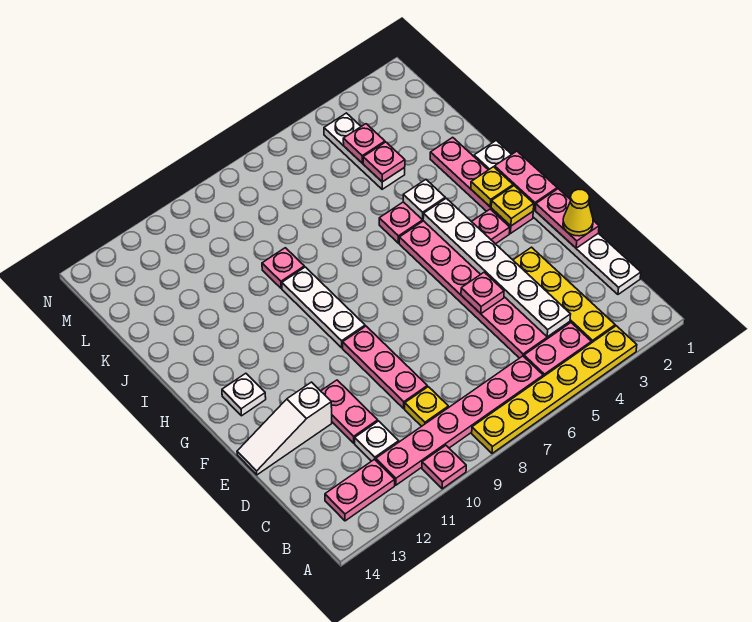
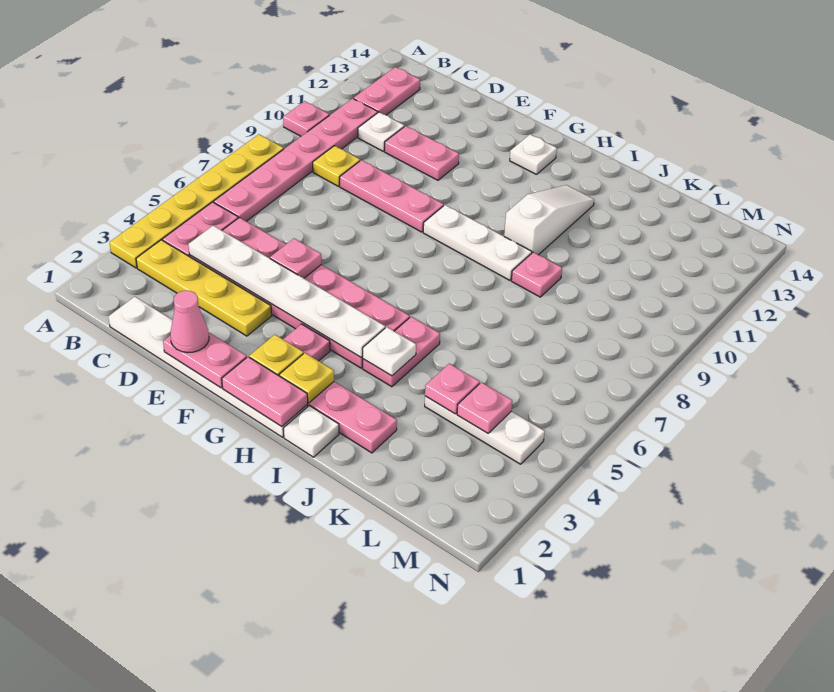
yellow cone E1 level 3 -> pink cone E1 level 3
white slope E12:E14 level 1 top 12 -> white slope I10:I12 level 1 top 10

